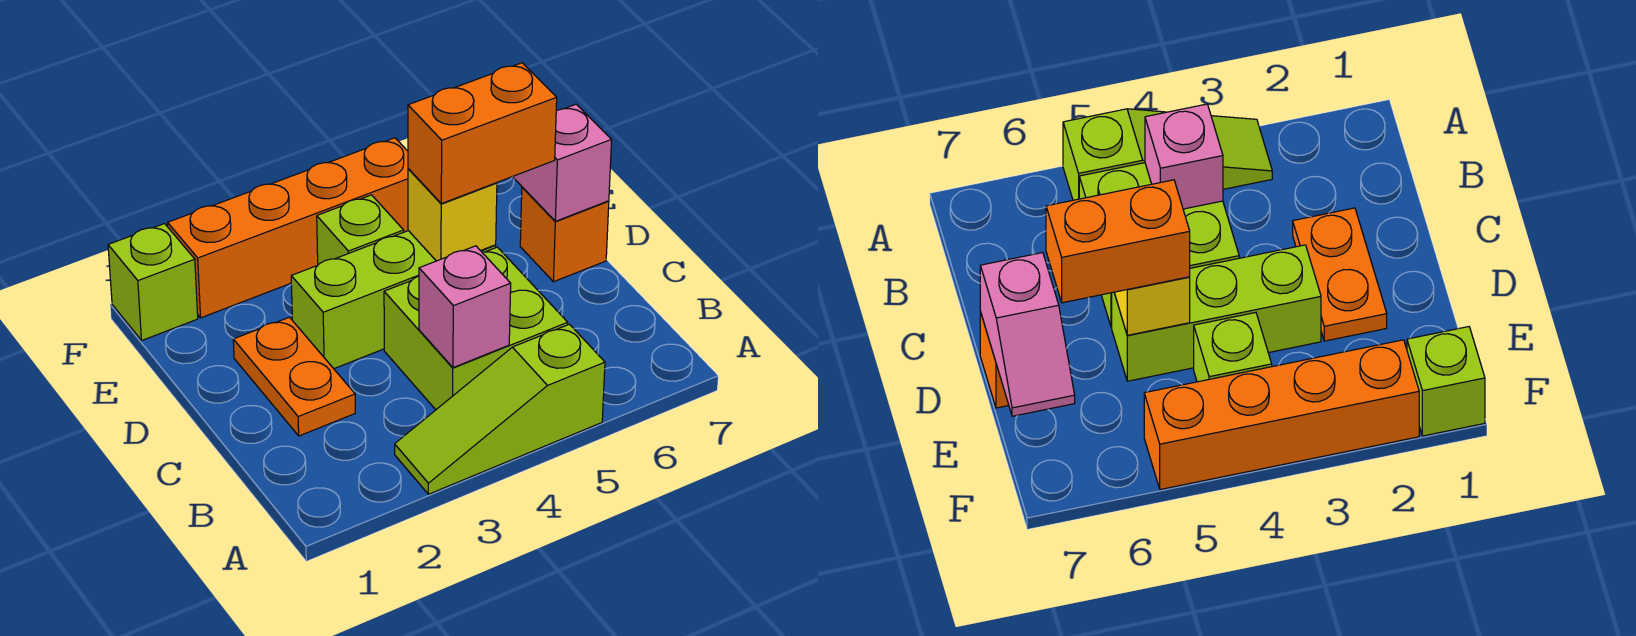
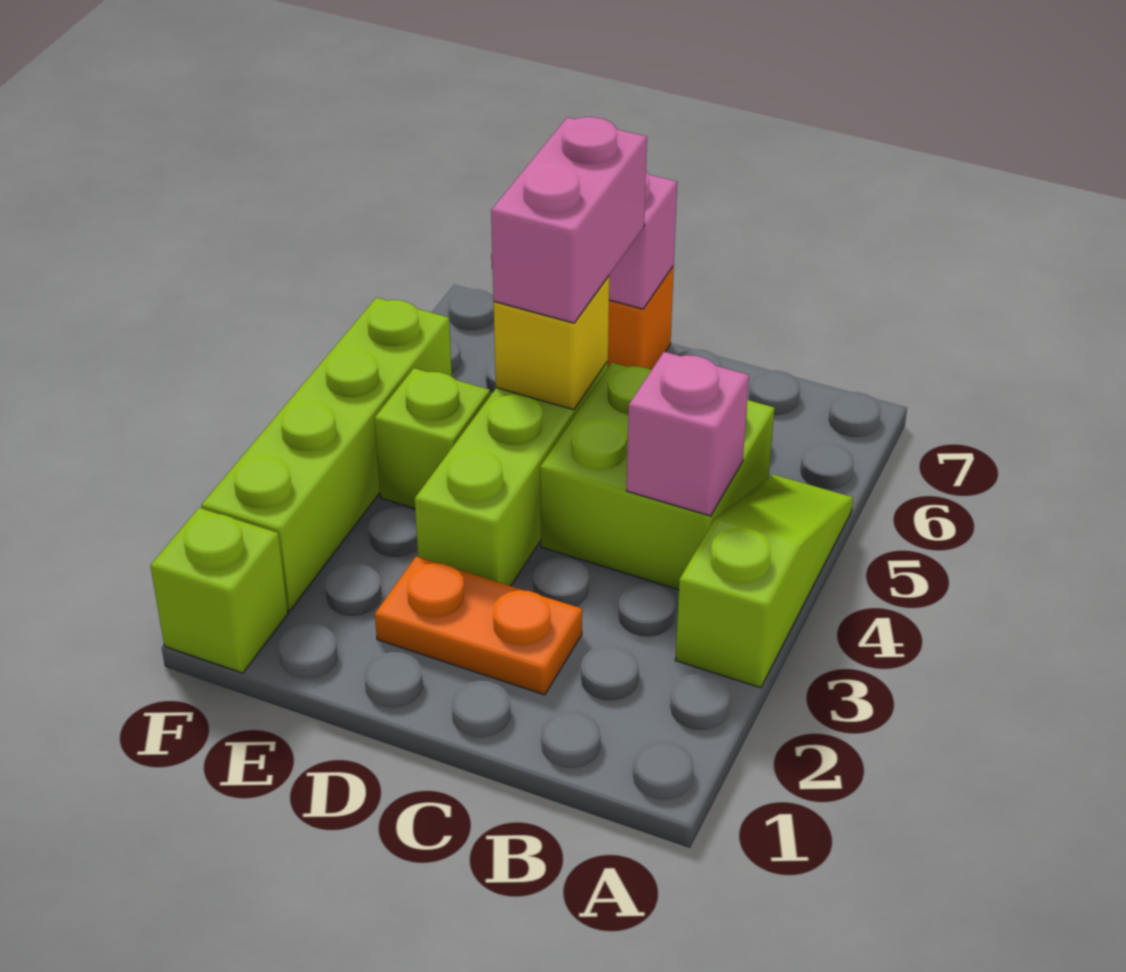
lime slope A3:A5 level 1 top 5 -> lime slope A3:A5 level 1 top 3
orange brick D5:D6 level 3 -> pink brick D5:D6 level 3
orange brick F2:F5 level 1 -> lime brick F2:F5 level 1

